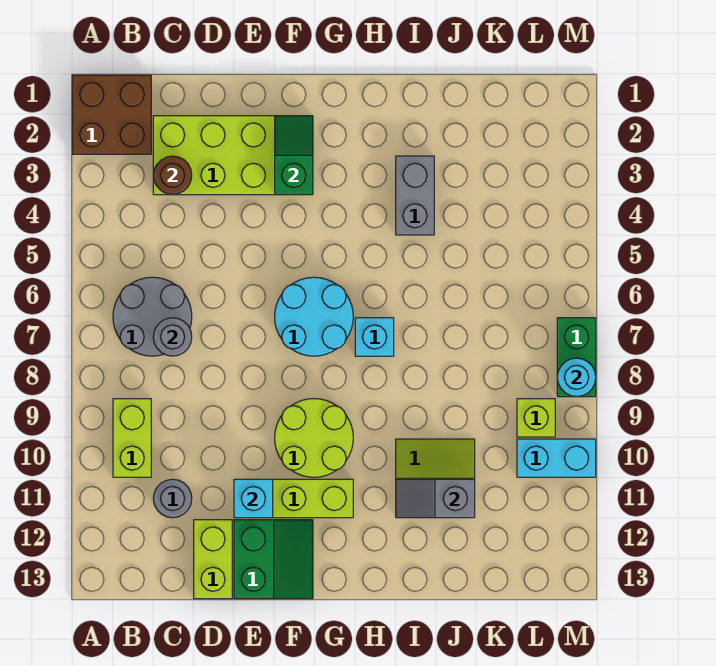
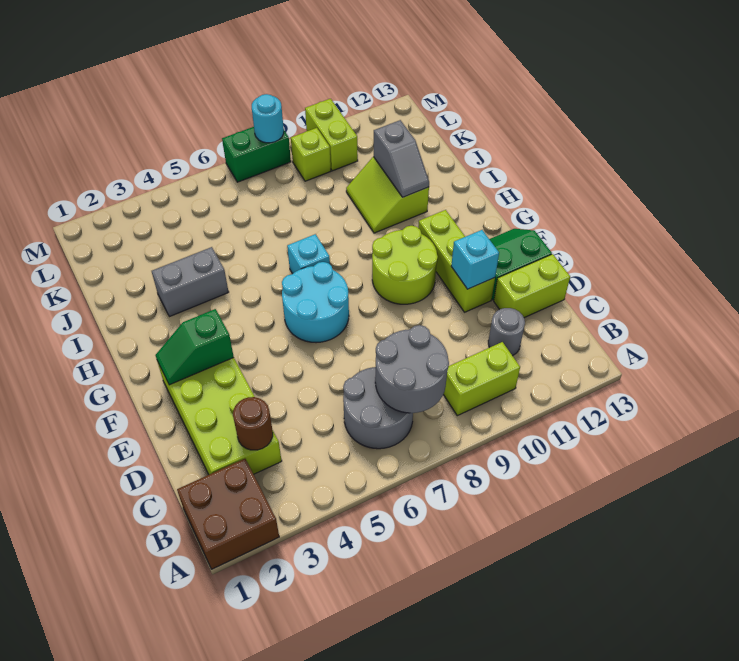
grey round brick C7 level 2 -> grey round brick B7:C8 level 2
cyan brick L10:M10 level 1 -> lime brick L10:M10 level 1

